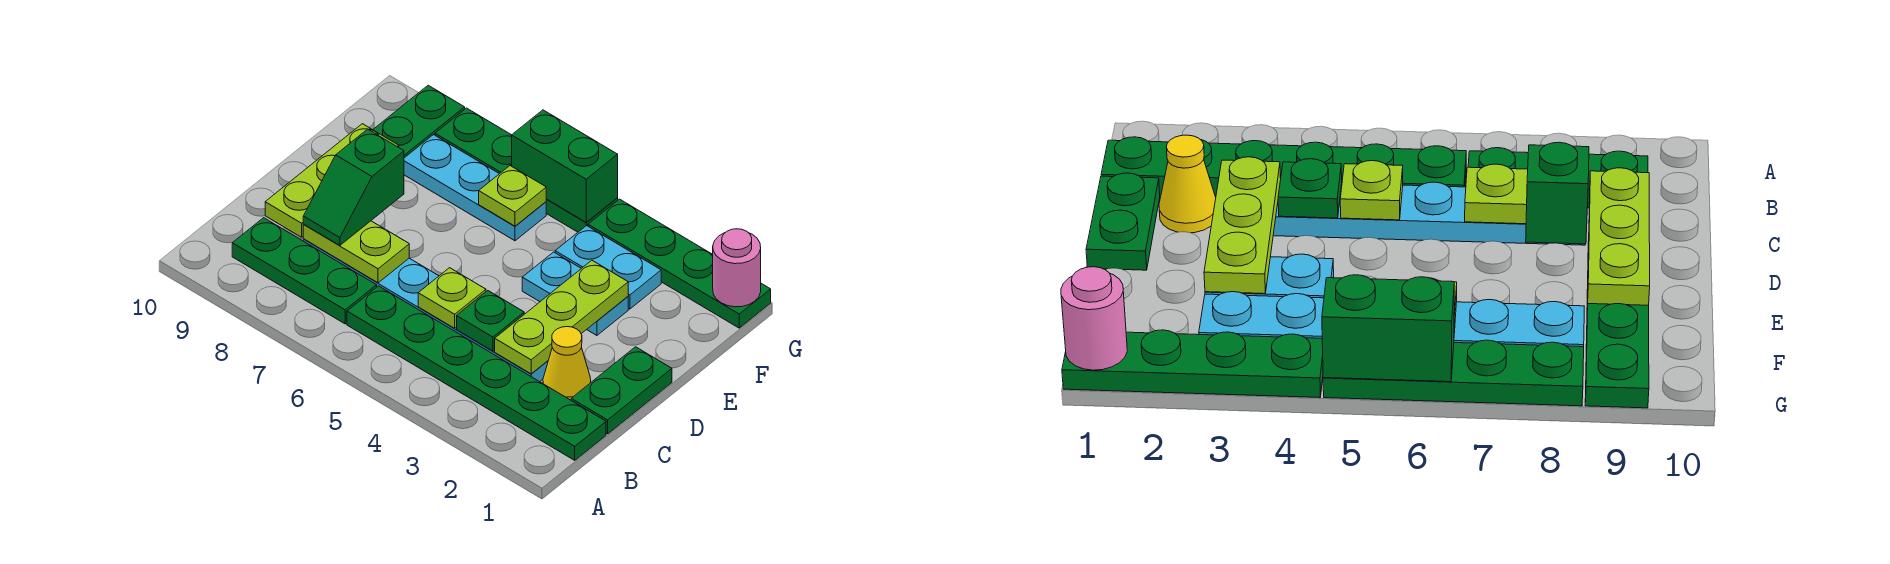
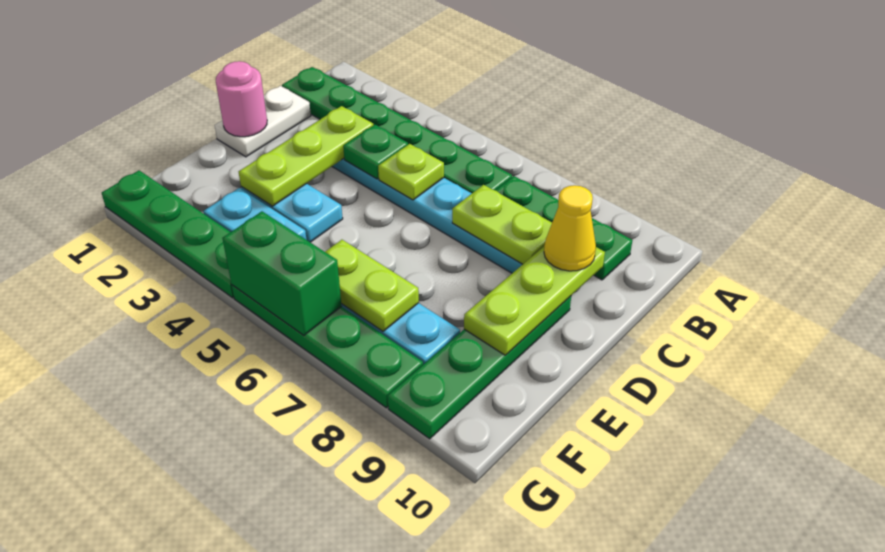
green plate C1:D1 level 1 -> white plate C1:D1 level 1
yellow cone C2 level 1 -> yellow cone C9 level 3
green slope C8:D8 level 3 top D -> none
lime plate F6 level 2 -> lime plate F6:F7 level 2
pink round brick G1 level 2 -> pink round brick D1 level 2

